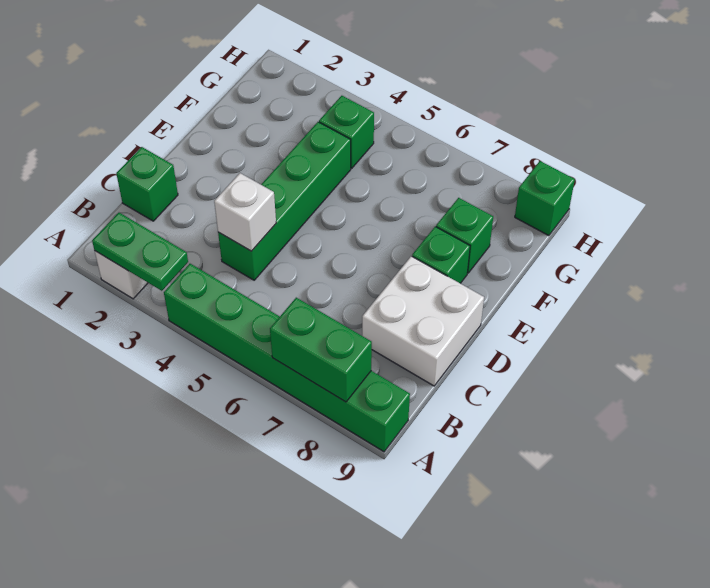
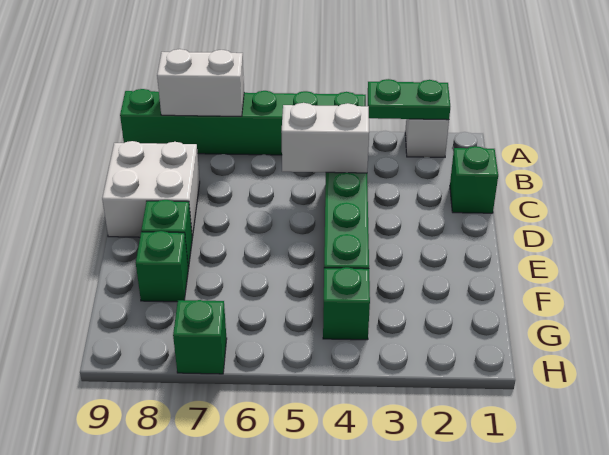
green brick A7:A8 level 2 -> white brick A7:A8 level 2
white brick C4 level 2 -> white brick C4:C5 level 2
green brick H9 level 1 -> green brick H7 level 1

